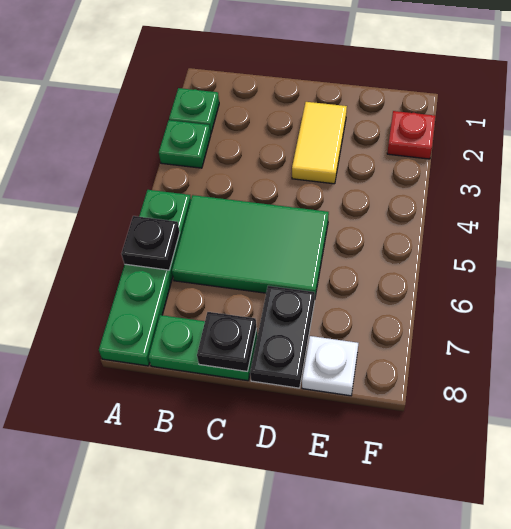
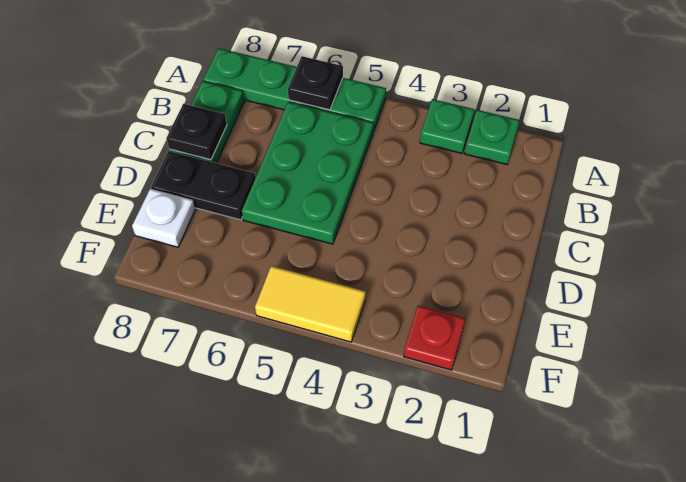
green tile B5:D6 level 1 -> green plate B5:D6 level 1
yellow tile D2:D3 level 1 -> yellow tile F4:F5 level 1

